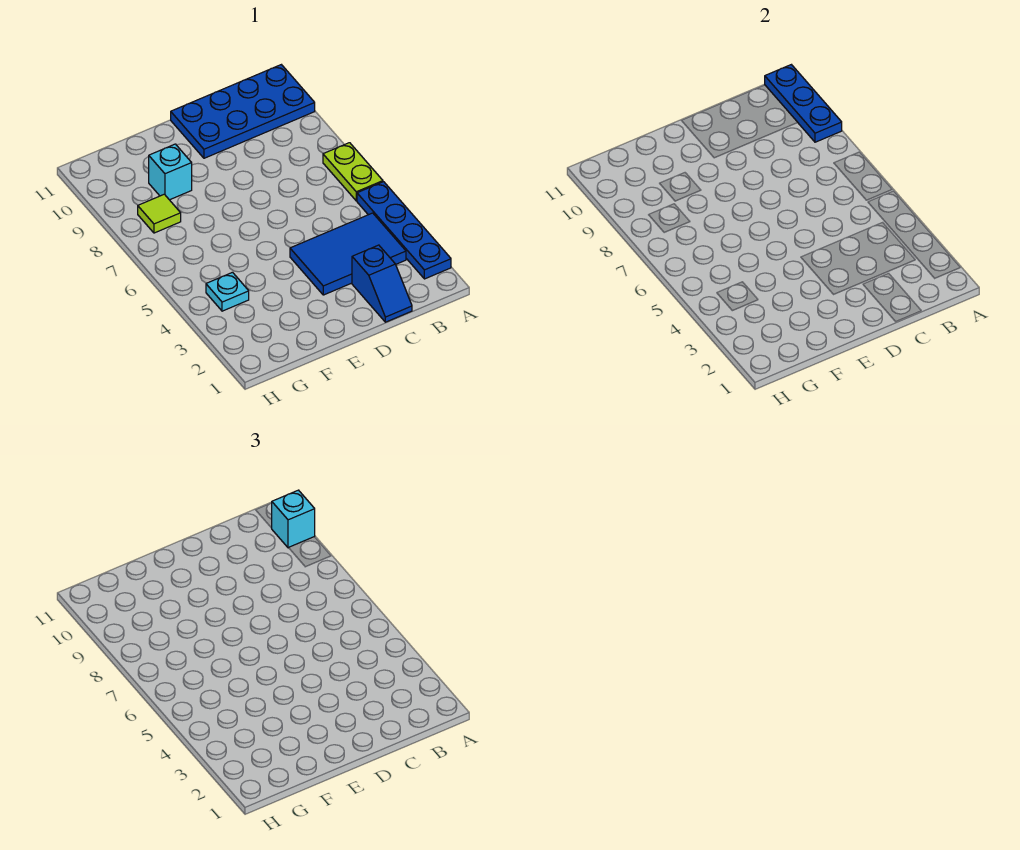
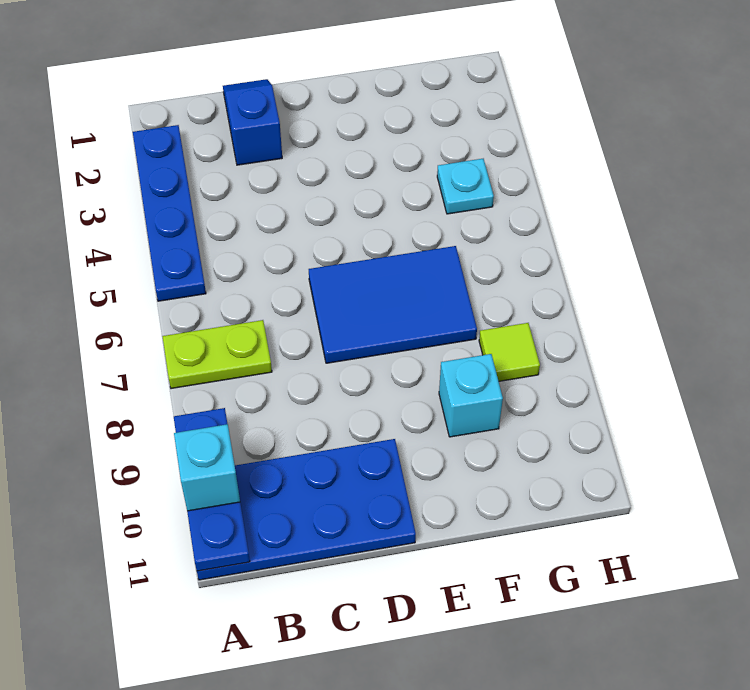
lime plate A6:A7 level 1 -> lime plate A7:B7 level 1
blue tile B3:D4 level 1 -> blue tile D6:F7 level 1

